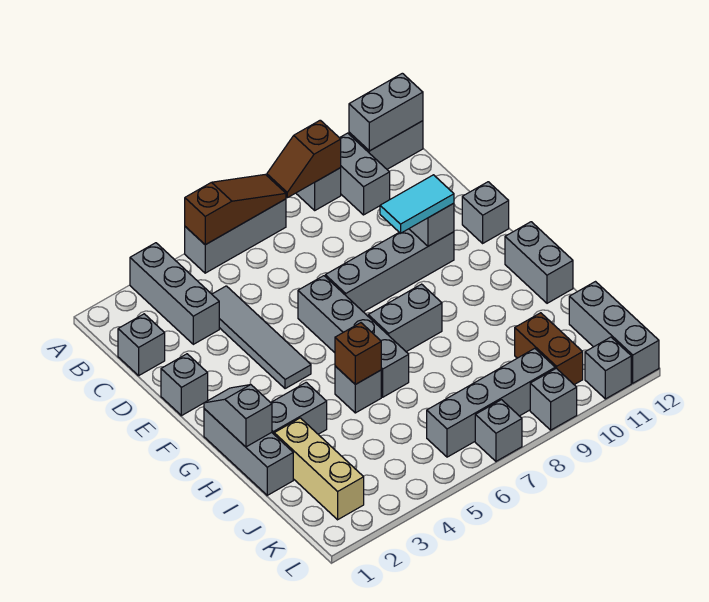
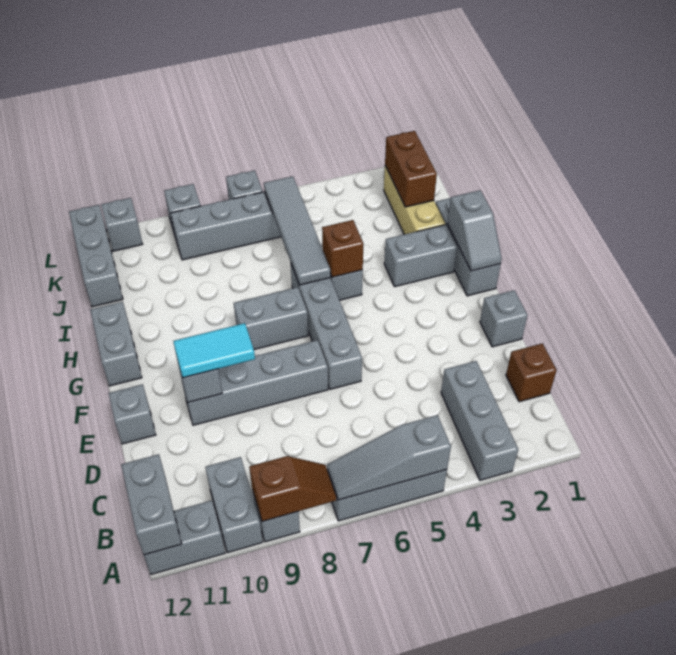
brown slope A5:A7 level 2 top 5 -> grey slope A5:A7 level 2 top 5
grey brick A11:A12 level 2 -> grey brick A12:B12 level 2
grey brick C1 level 1 -> brown brick C1 level 1
grey tile C4:F4 level 1 -> grey tile H6:K6 level 2
brown brick J10:K10 level 1 -> brown brick J2:K2 level 2

